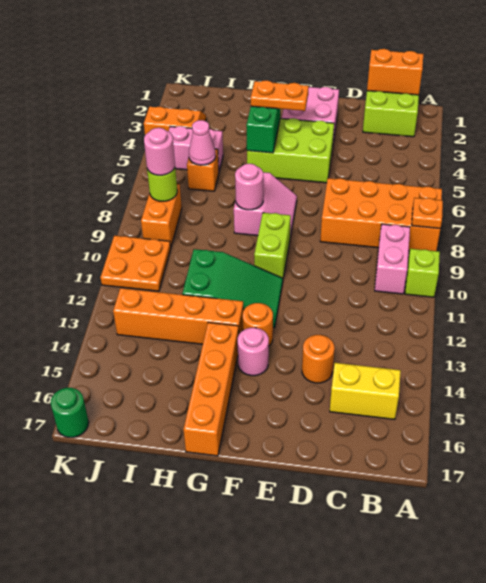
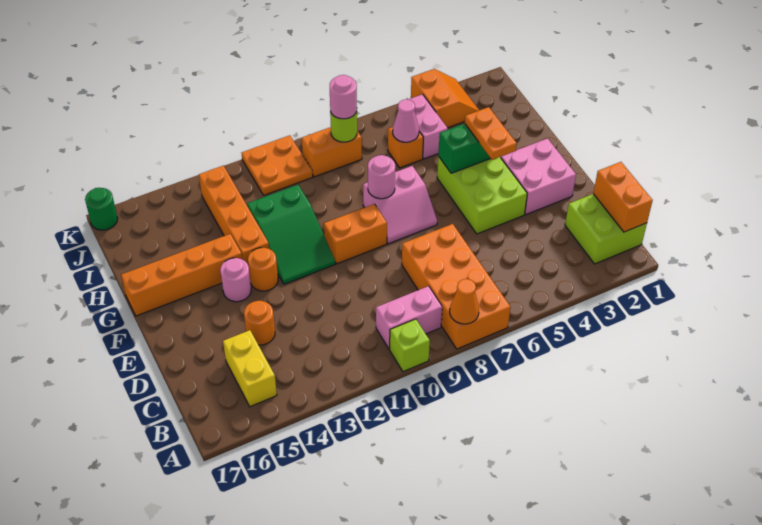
orange plate A8 level 2 -> orange cone A8 level 2
lime brick F9:F10 level 1 -> orange brick F9:F10 level 1

